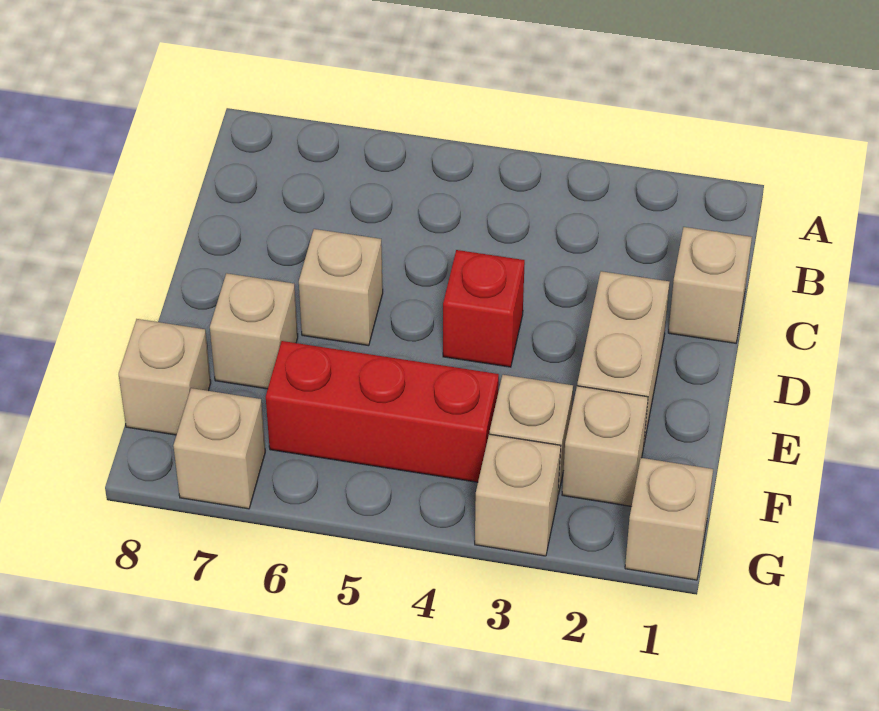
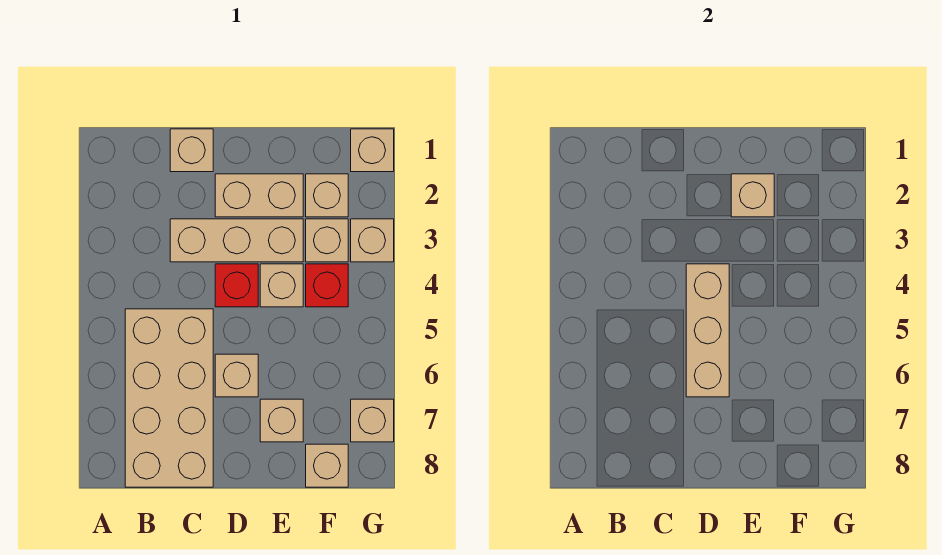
none -> tan brick B5:C8 level 1
none -> tan brick C3:E3 level 1
none -> tan brick D4:D6 level 2
none -> tan brick E2 level 2
none -> tan brick E4 level 1
red brick F4:F6 level 1 -> red brick F4 level 1

